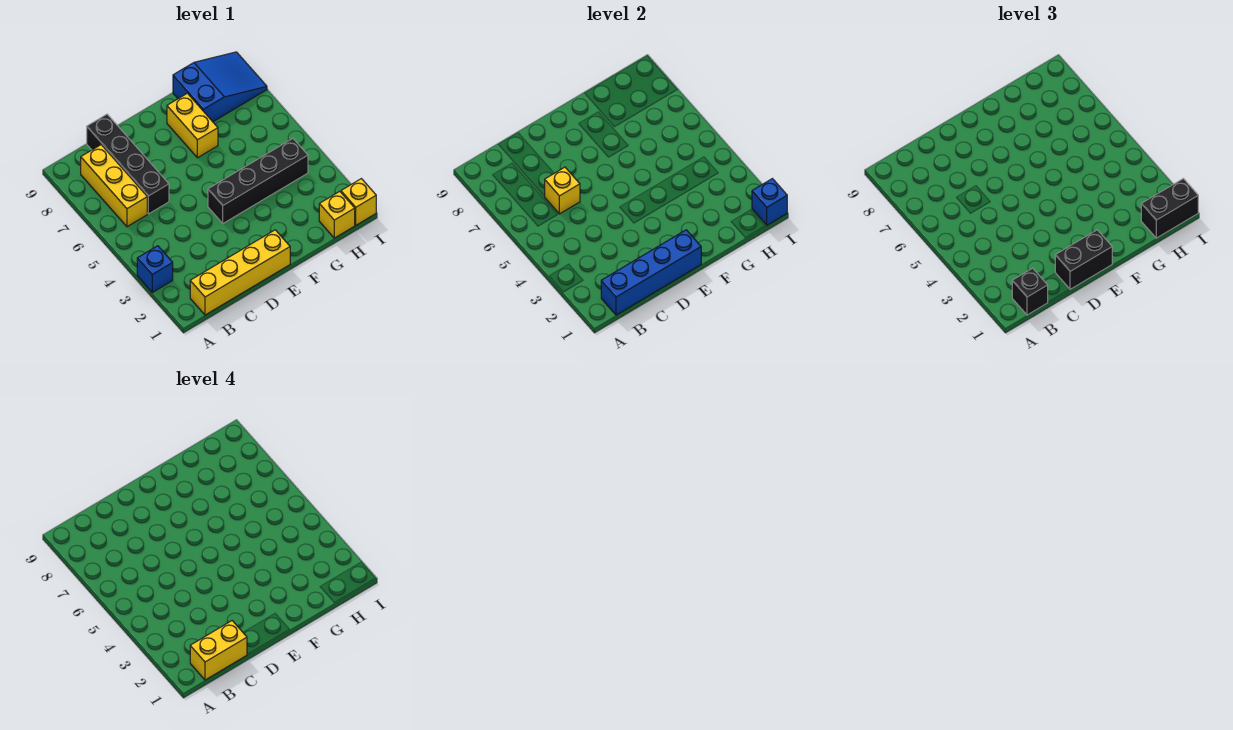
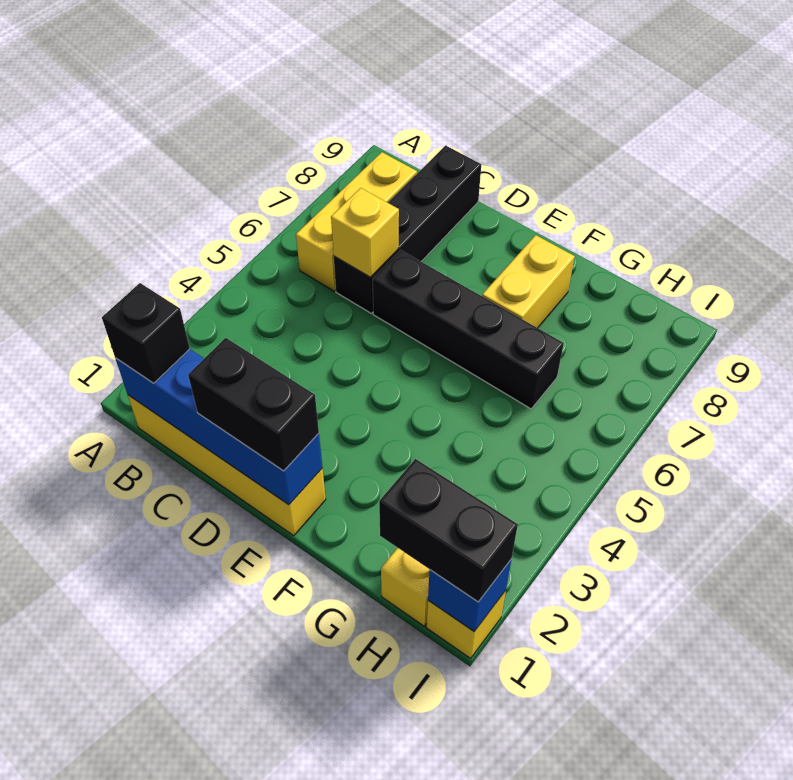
blue brick A3 level 1 -> none
yellow brick B1:C1 level 4 -> none
black brick E4:H4 level 1 -> black brick D6:G6 level 1
blue slope G8:I9 level 1 top G -> none

